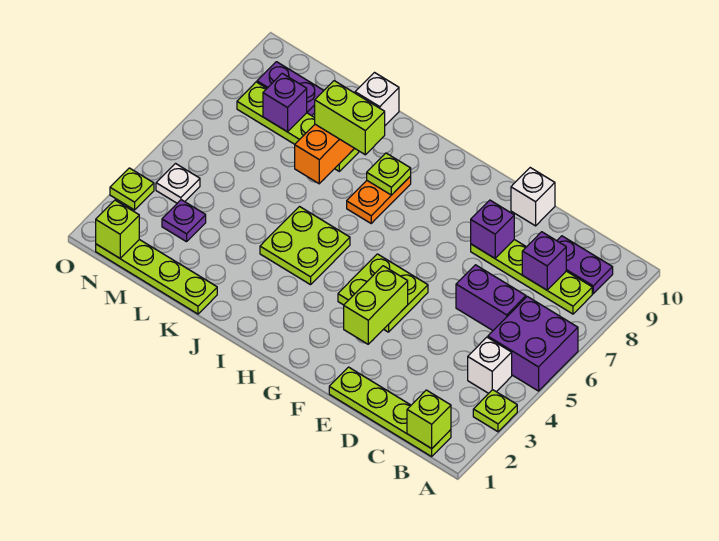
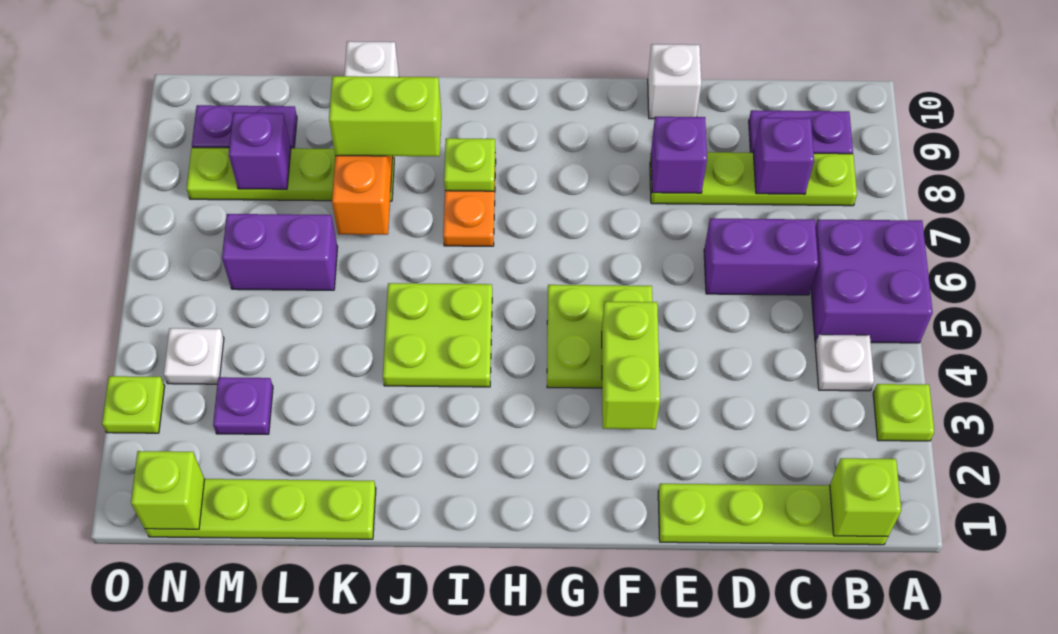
white brick B4 level 1 -> white plate B4 level 1
none -> purple brick L6:M6 level 1

